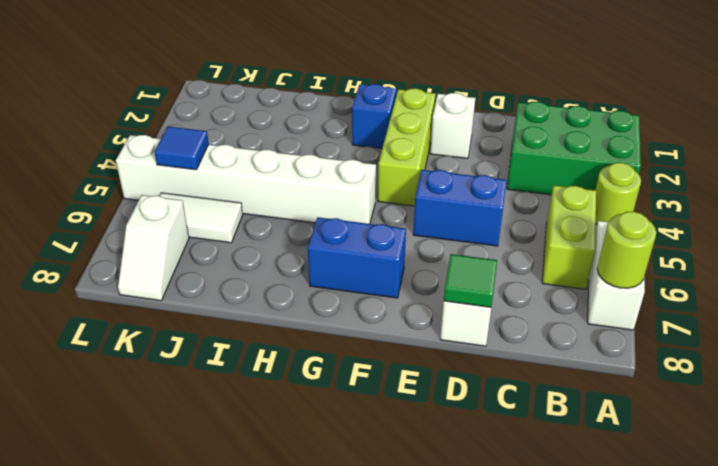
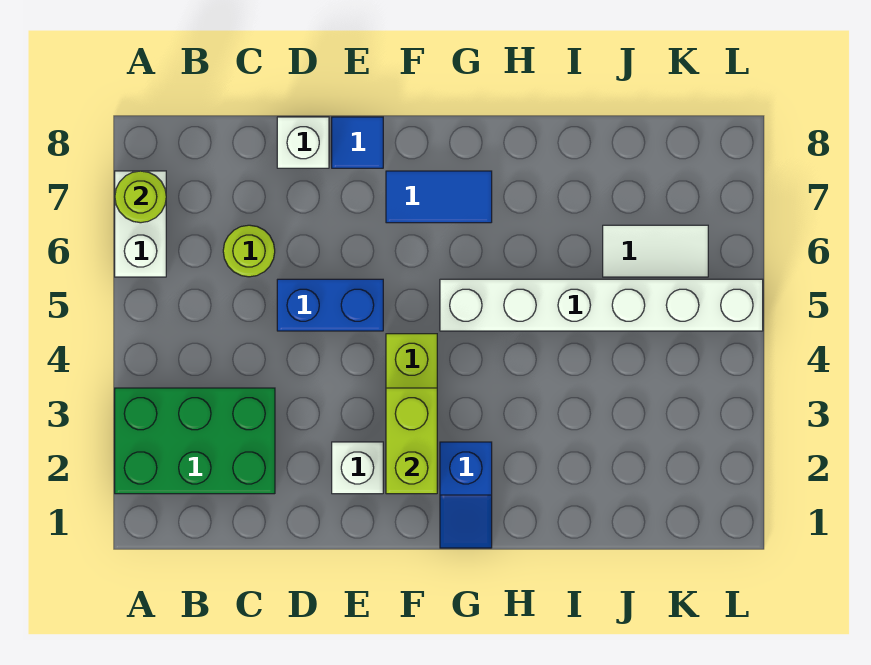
lime round brick A4 level 1 -> lime round brick C6 level 1
lime brick B5:B6 level 1 -> lime brick F2:F3 level 2
green tile D8 level 2 -> none
blue brick F7:G7 level 1 -> blue tile F7:G7 level 1
blue tile K5 level 2 -> blue tile E8 level 1
white slope K7:K8 level 1 top 7 -> none

